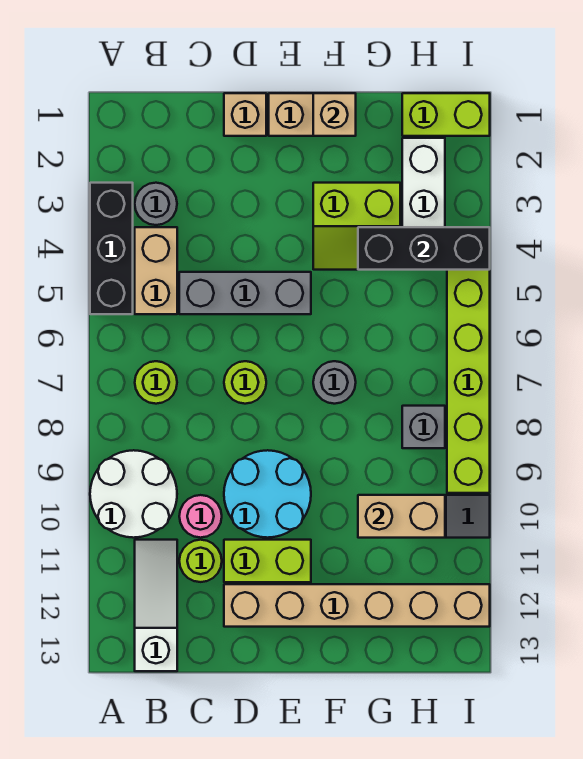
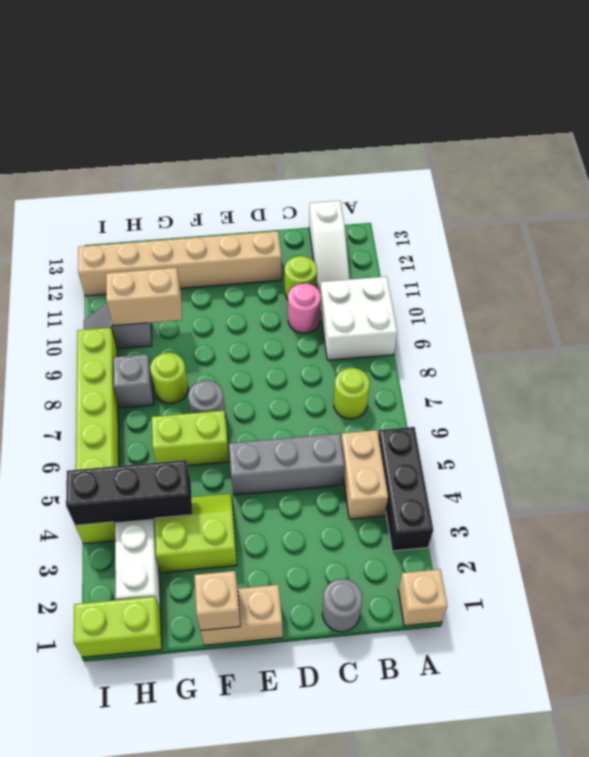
white round brick A9:B10 level 1 -> white brick A9:B10 level 1
grey round brick B3 level 1 -> grey round brick C1 level 1
tan brick D1 level 1 -> tan brick A1 level 1
lime round brick D7 level 1 -> lime round brick G8 level 1
cyan round brick D9:E10 level 1 -> none
lime brick D11:E11 level 1 -> lime brick F6:G6 level 1

